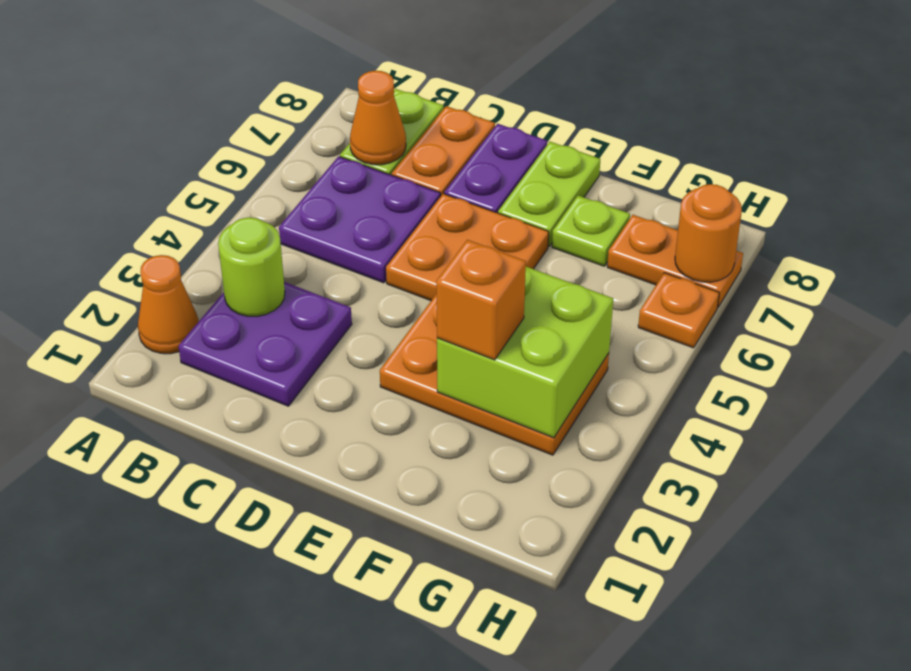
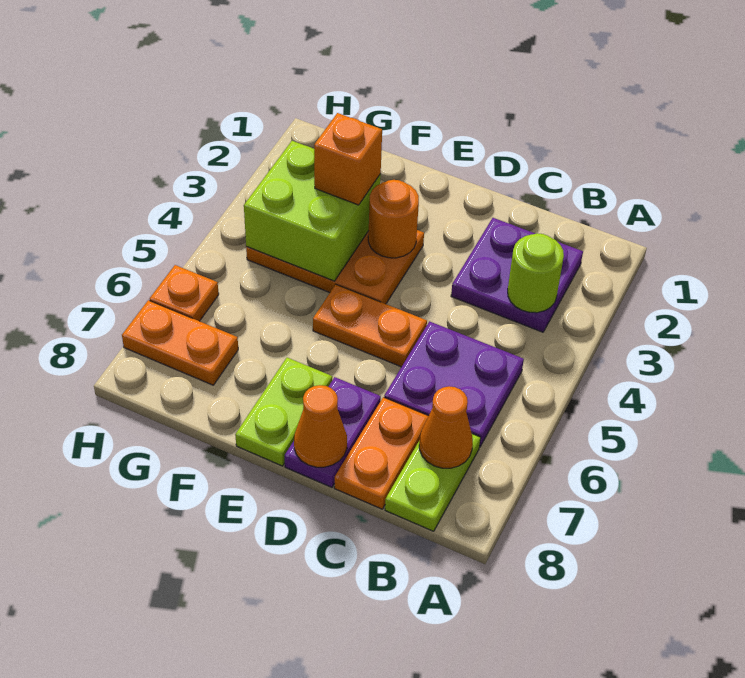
orange cone A2 level 1 -> orange cone D8 level 2
orange plate D5:E6 level 1 -> orange plate D5:E5 level 1
lime plate F7 level 1 -> none
orange round brick H7 level 2 -> orange round brick E3 level 2

